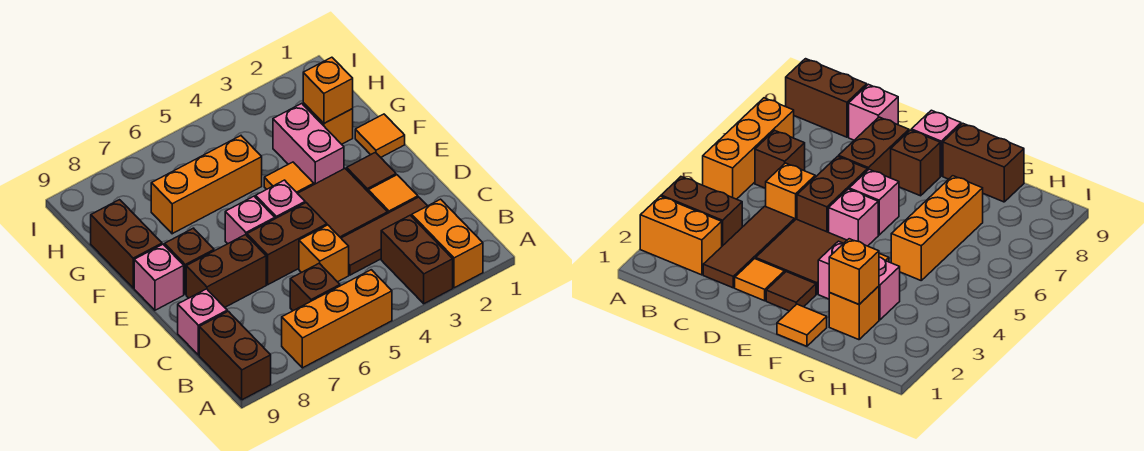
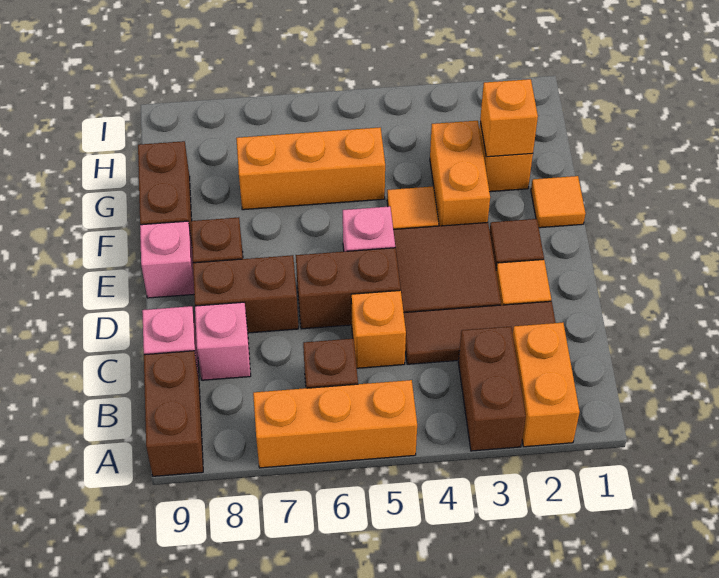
pink brick E6 level 1 -> pink brick C8 level 1
pink brick F3:G3 level 1 -> orange brick F3:G3 level 1

